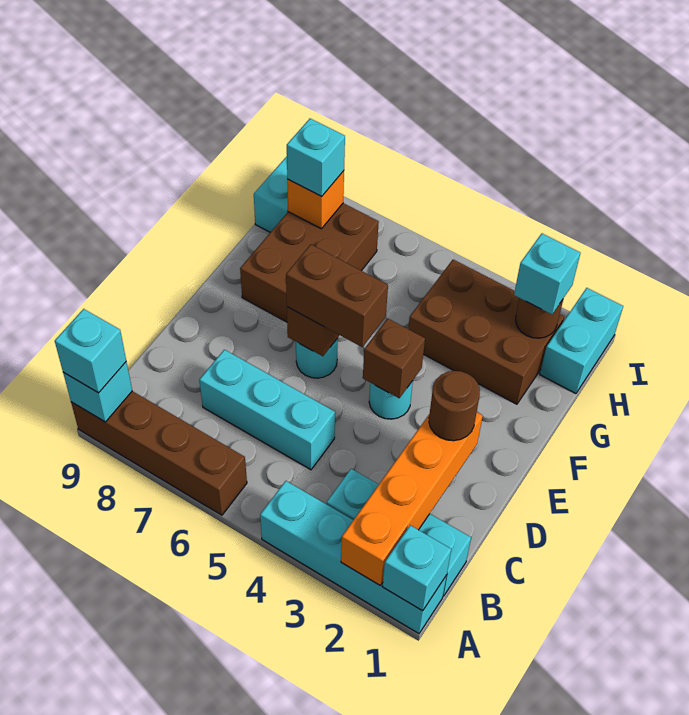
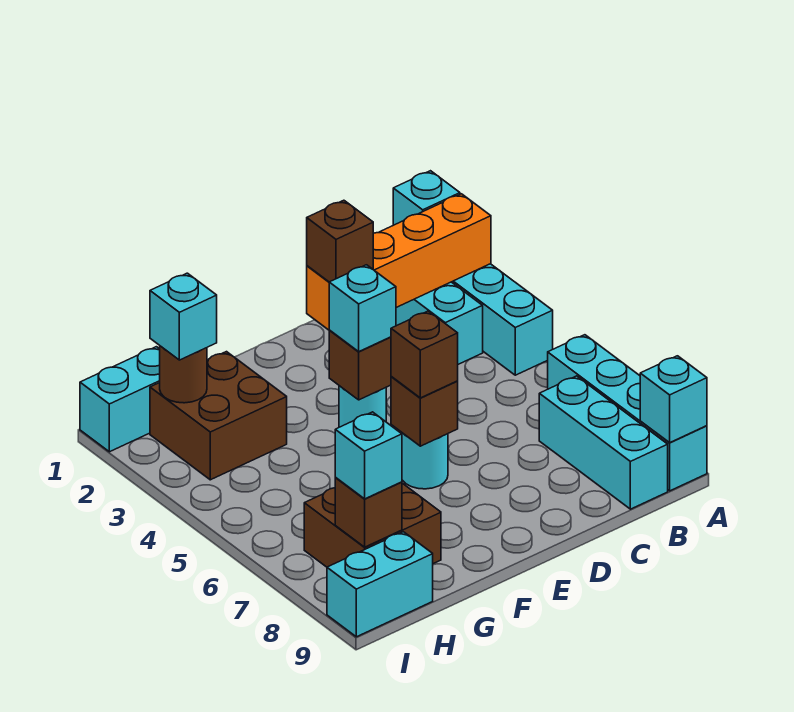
brown brick A6:A9 level 1 -> cyan brick A6:A9 level 1
cyan brick A9 level 3 -> cyan brick E4 level 3
cyan brick C5:C7 level 1 -> cyan brick B7:B9 level 1
brown round brick D2 level 3 -> brown brick D2 level 3
brown brick E5:E6 level 3 -> brown brick E6 level 3
brown brick F7:H8 level 1 -> brown brick G7:H8 level 1
brown brick G2:H4 level 1 -> brown brick G2:H3 level 1
orange brick H8 level 2 -> brown brick H8 level 2

